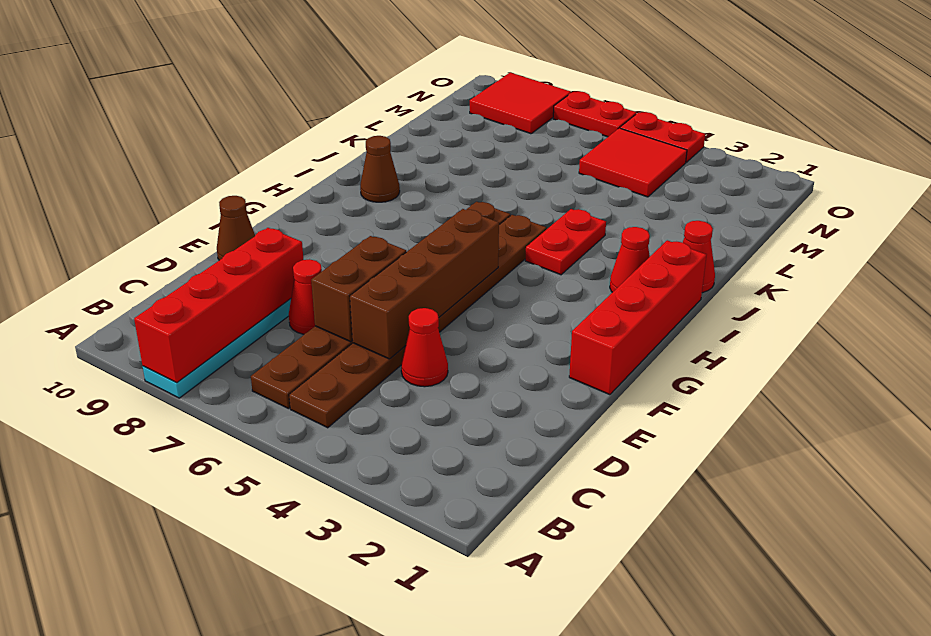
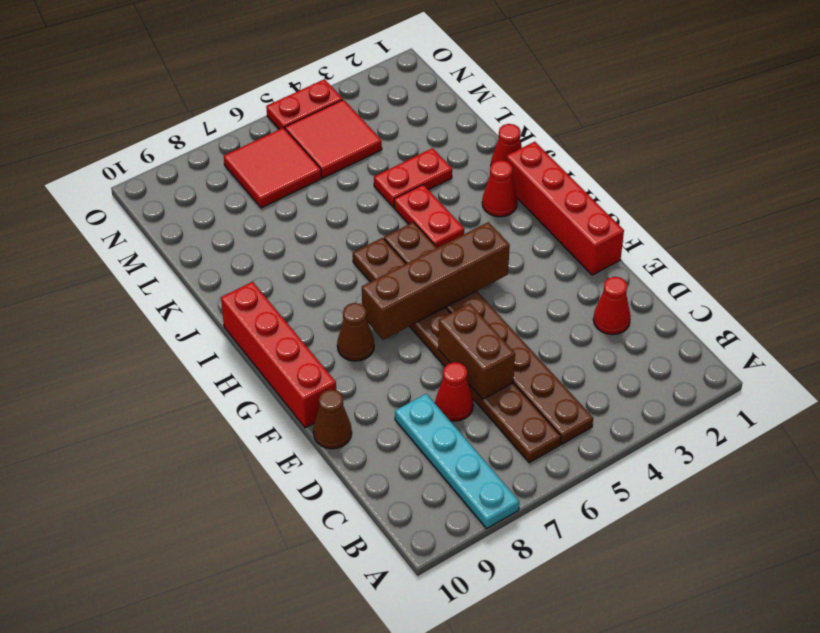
red brick A8:D8 level 2 -> red brick F10:I10 level 1
red cone D4 level 1 -> red cone D2 level 1
brown brick D5:G5 level 2 -> brown brick G4:G7 level 2
brown cone I9 level 1 -> brown cone G8 level 1
red tile N8:O9 level 1 -> red tile M6:N7 level 1
red plate O6:O7 level 1 -> red plate K3:K4 level 1

